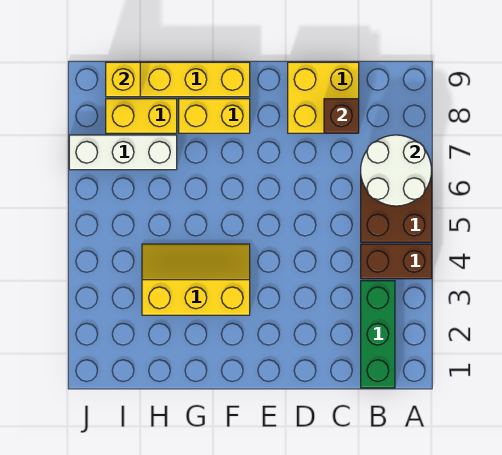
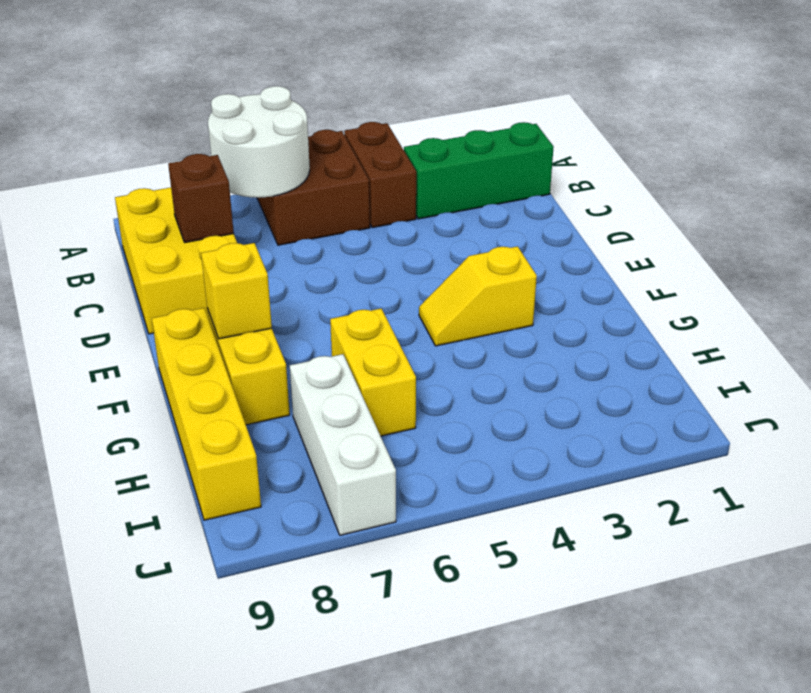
yellow brick C8:D9 level 1 -> yellow brick B8:D9 level 1
yellow slope F3:H4 level 1 top 3 -> yellow slope F3:F4 level 1 top 3
yellow brick H8:I8 level 1 -> yellow brick G6:H6 level 1
yellow brick I9 level 2 -> yellow brick F8 level 2

